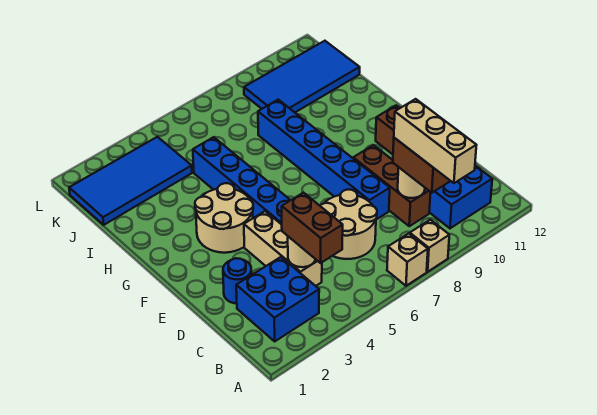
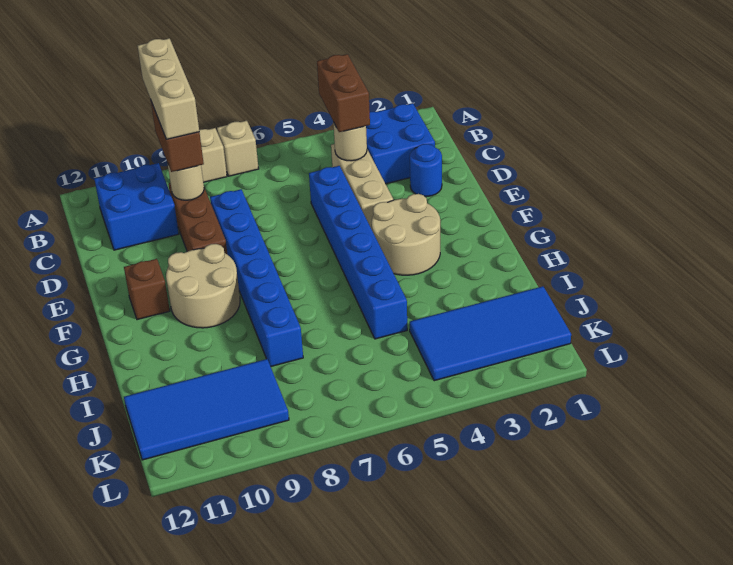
tan round brick C6:D7 level 1 -> tan round brick F9:G10 level 1

